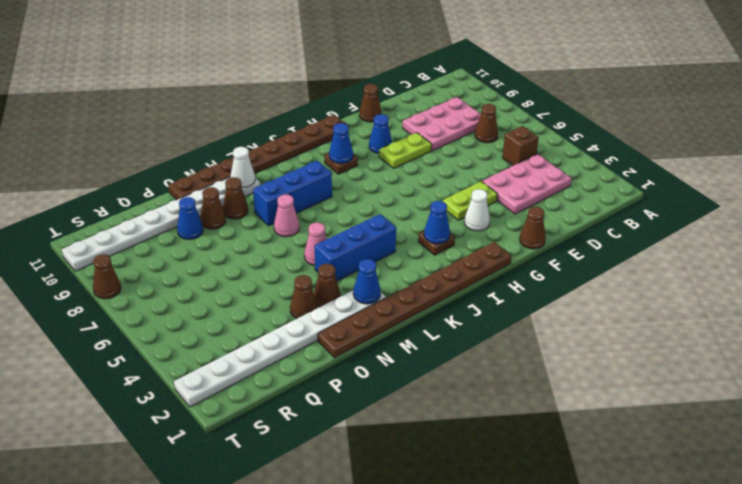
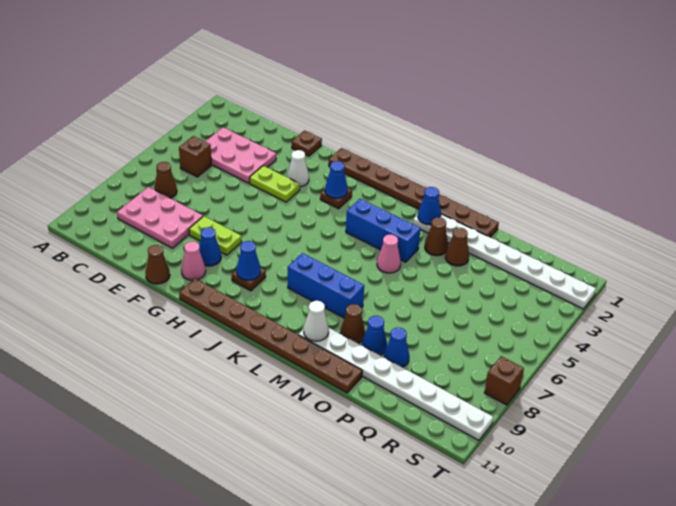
brown cone F1 level 1 -> brown plate F1 level 1
pink cone M7 level 1 -> pink cone G10 level 1
brown cone O9 level 1 -> blue cone O9 level 1
brown cone T8 level 1 -> brown brick T8 level 1

